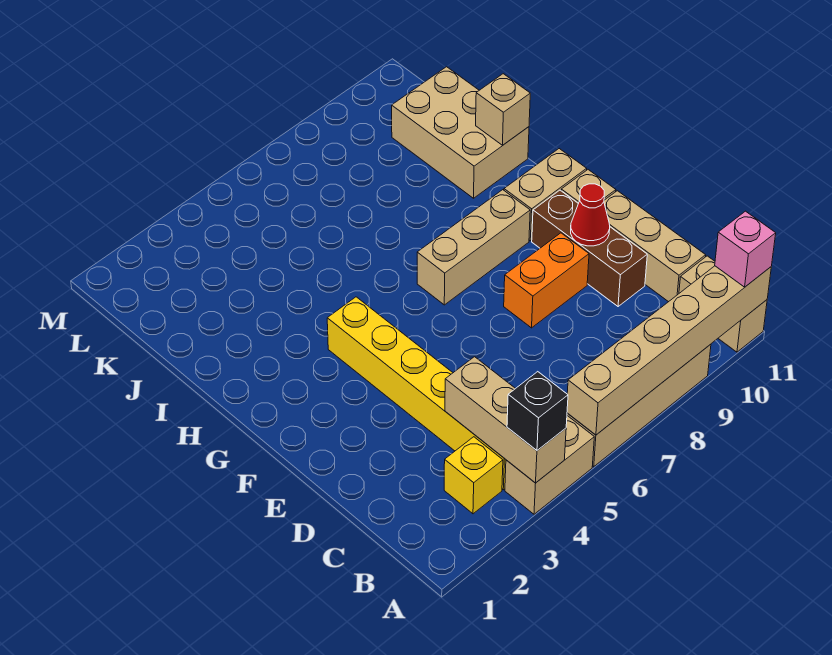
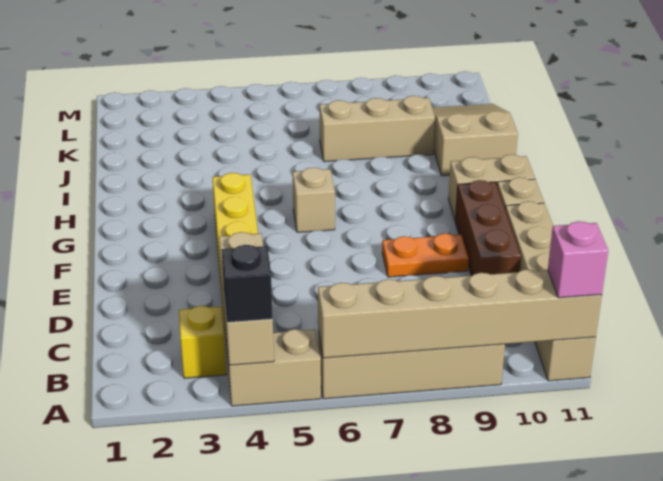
orange brick E8:E9 level 1 -> orange plate E8:E9 level 1
red cone E10 level 2 -> none
tan brick G7:G9 level 1 -> tan brick J7:J9 level 1
tan brick I10:K11 level 1 -> tan slope I10:K11 level 1 top I
tan brick I11 level 2 -> tan brick G6 level 1

